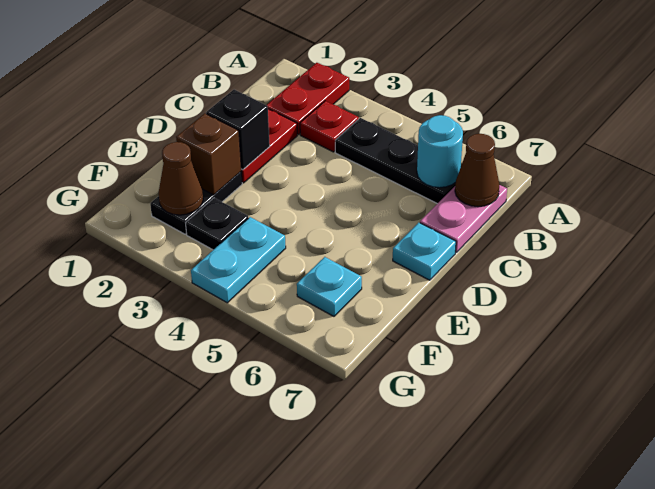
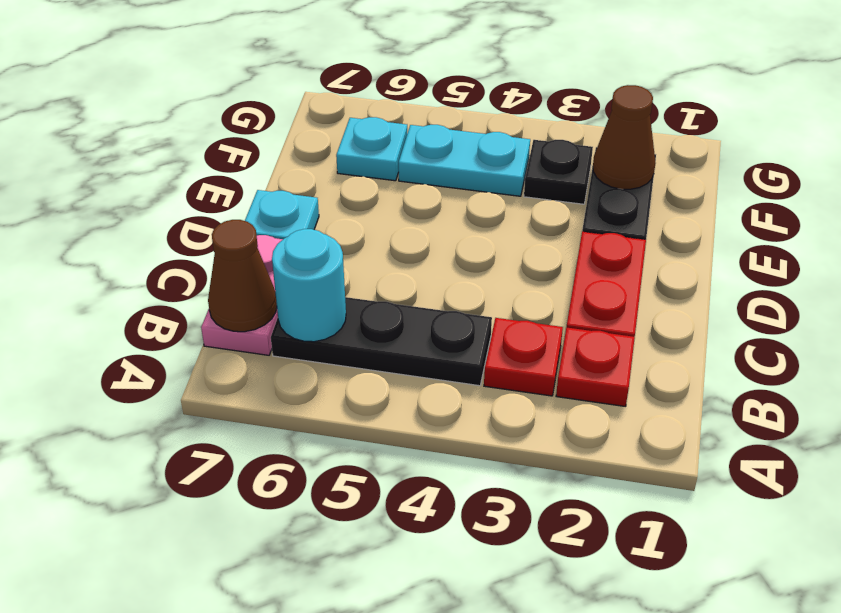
red plate A2:B2 level 1 -> red plate B2 level 1
black brick D2 level 2 -> none
brown brick E2 level 2 -> none
cyan plate F4:G4 level 1 -> cyan plate F4:F5 level 1

